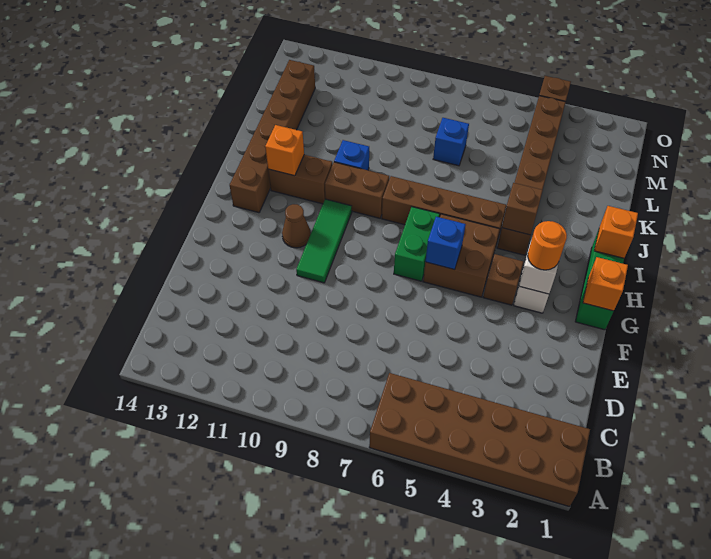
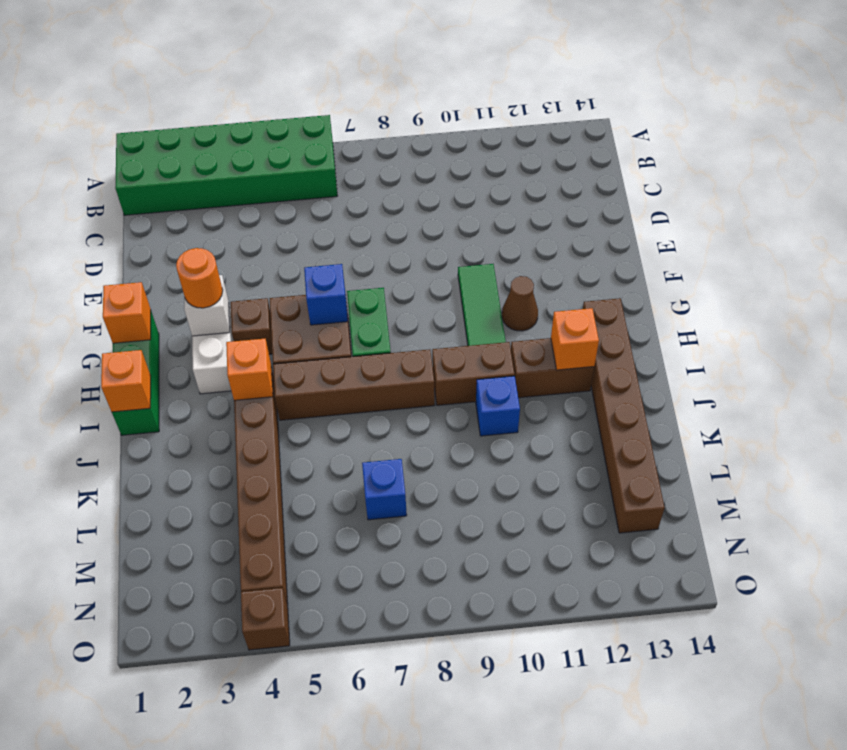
brown brick A1:B6 level 1 -> green brick A1:B6 level 1
brown brick I4 level 2 -> orange brick I4 level 2

